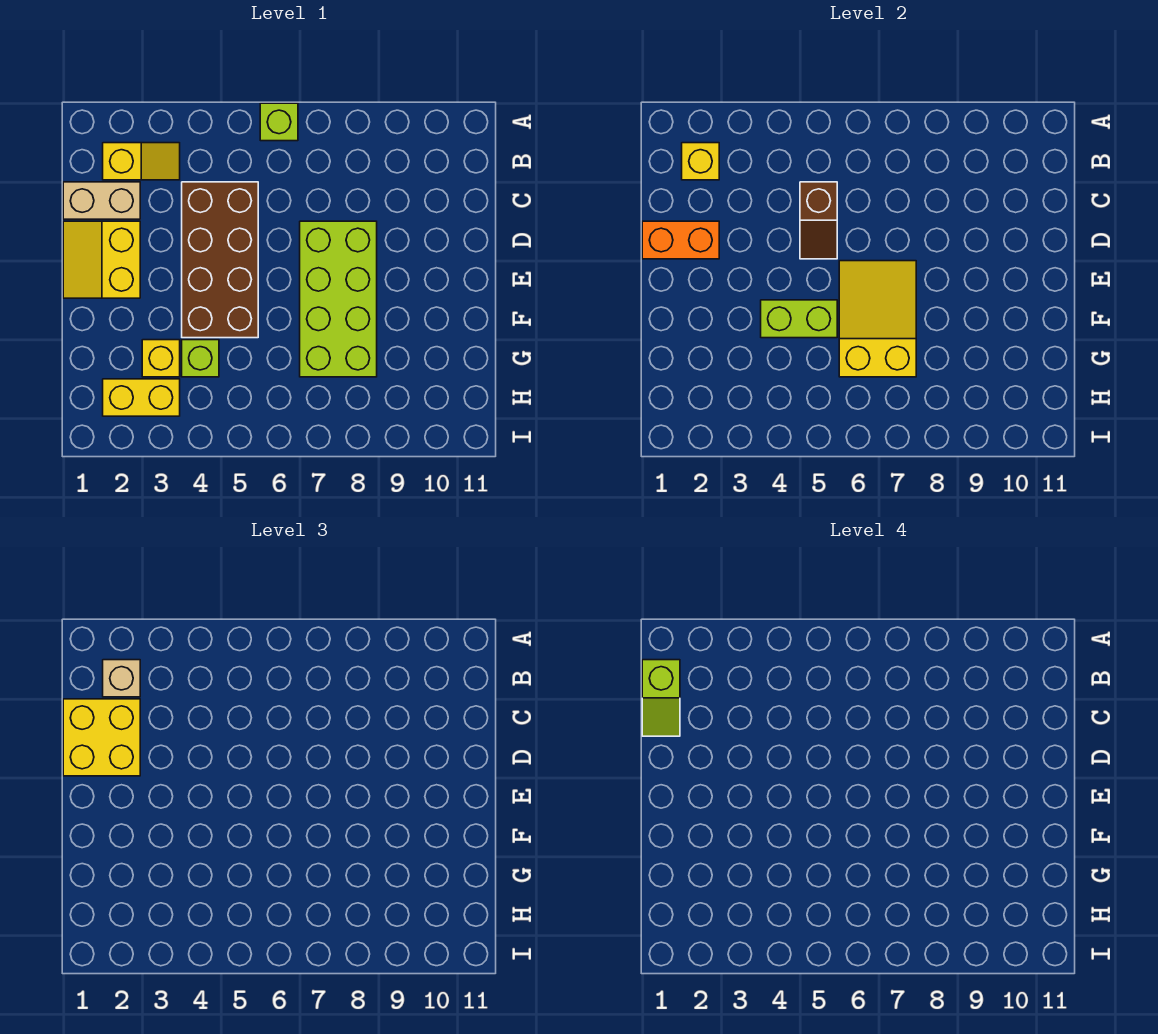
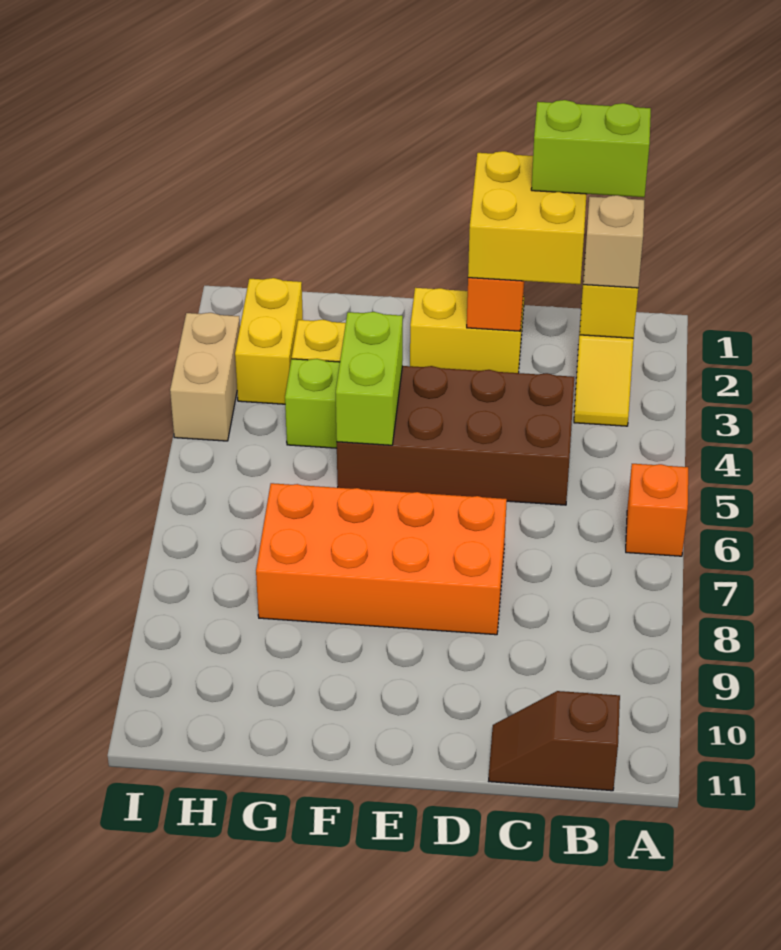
lime brick A6 level 1 -> orange brick A6 level 1
lime slope B1:C1 level 4 top B -> lime brick B1:C1 level 4
tan brick C1:C2 level 1 -> tan brick I3:I4 level 1
brown slope C5:D5 level 2 top C -> brown slope B11:C11 level 1 top B
lime brick D7:G8 level 1 -> orange brick D7:G8 level 1
yellow slope E6:G7 level 2 top G -> none

